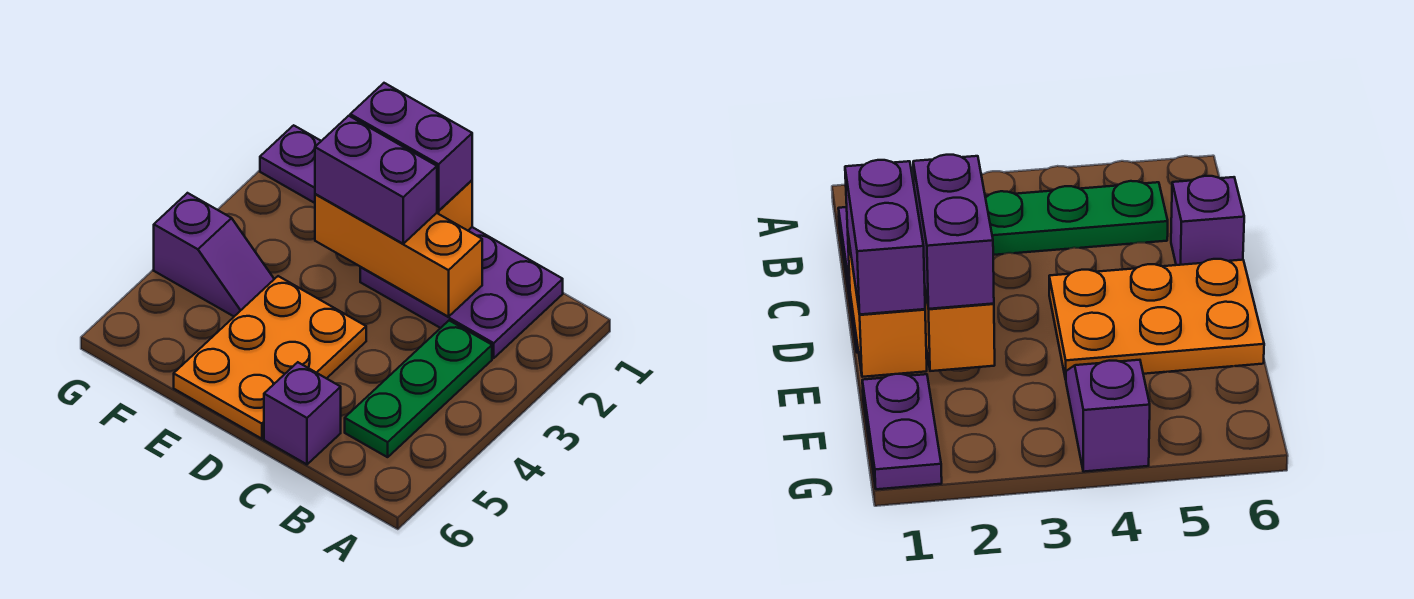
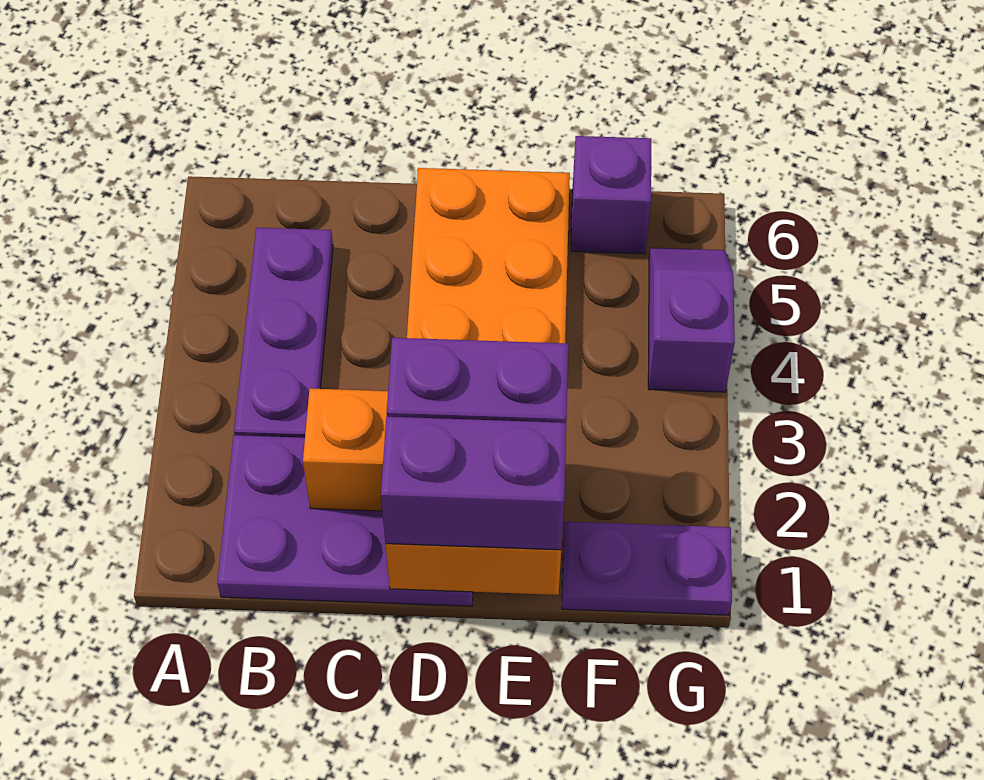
green plate B3:B5 level 1 -> purple plate B3:B5 level 1
purple brick C6 level 1 -> purple brick F6 level 1
purple slope F4:G4 level 1 top G -> purple slope G4:G5 level 1 top 4

